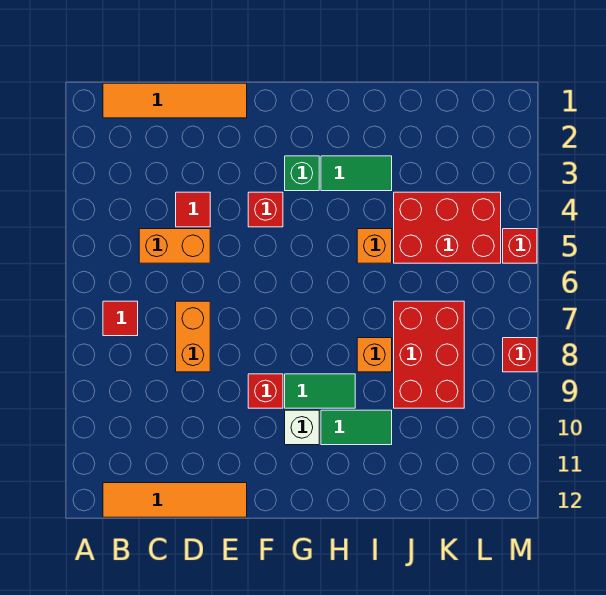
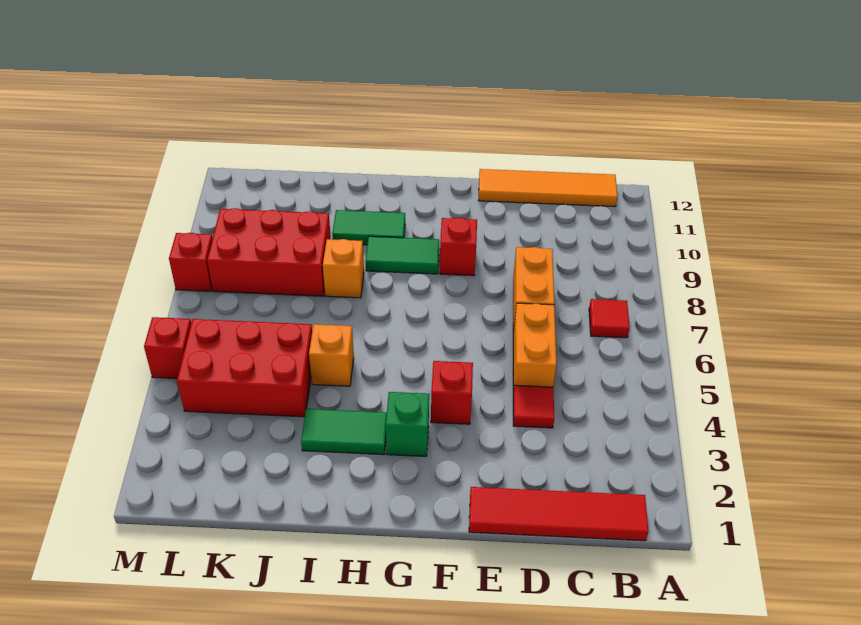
orange tile B1:E1 level 1 -> red tile B1:E1 level 1
orange brick C5:D5 level 1 -> orange brick D5:D6 level 1
white brick G10 level 1 -> none
red brick J7:K9 level 1 -> red brick J8:L9 level 1

